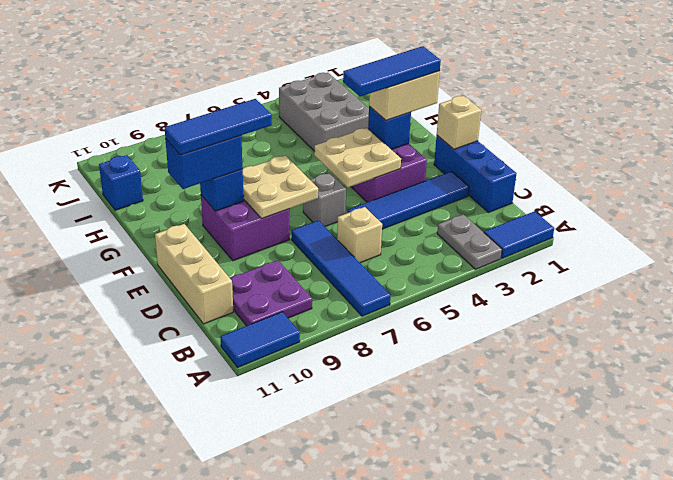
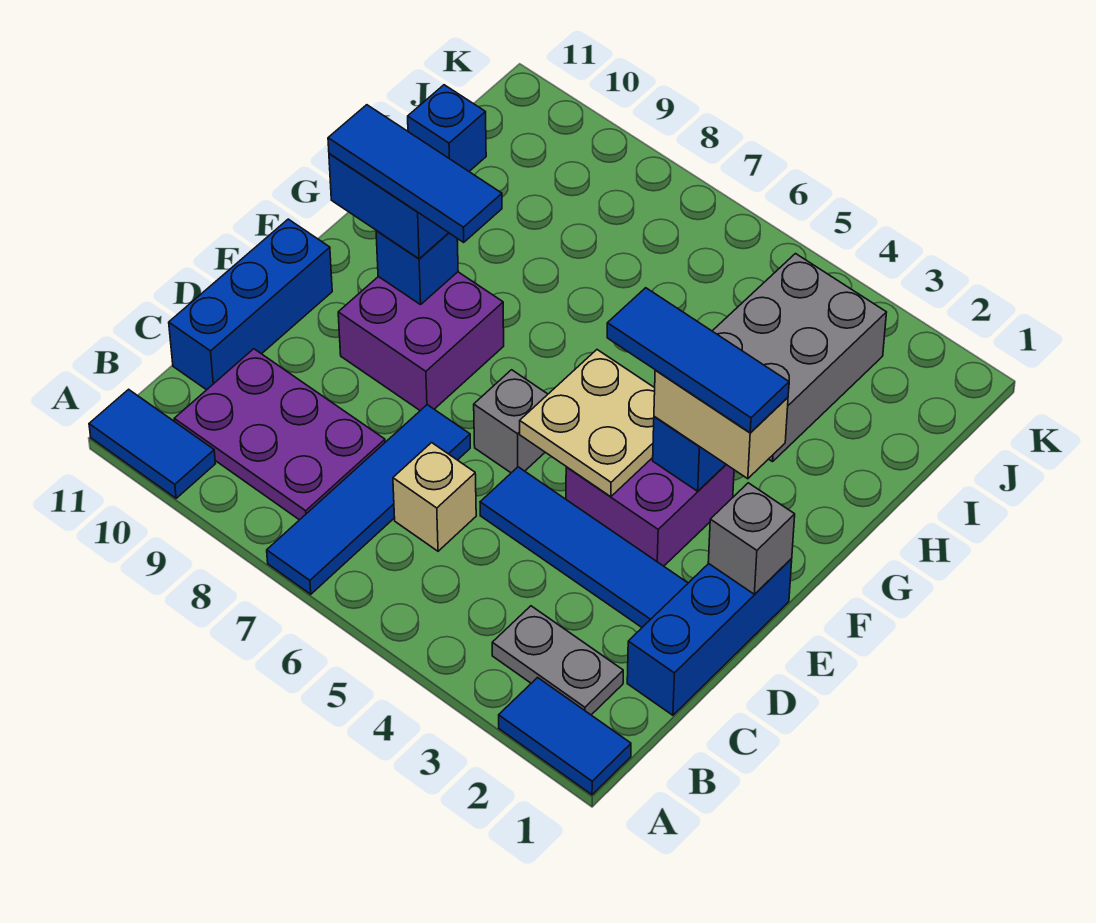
grey plate A3:B3 level 1 -> grey plate B2:B3 level 1
purple plate B9:C10 level 1 -> purple plate B8:C10 level 1
tan brick C11:E11 level 1 -> blue brick C11:E11 level 1
tan brick E1 level 2 -> grey brick E1 level 2
tan plate E7:F8 level 2 -> none

